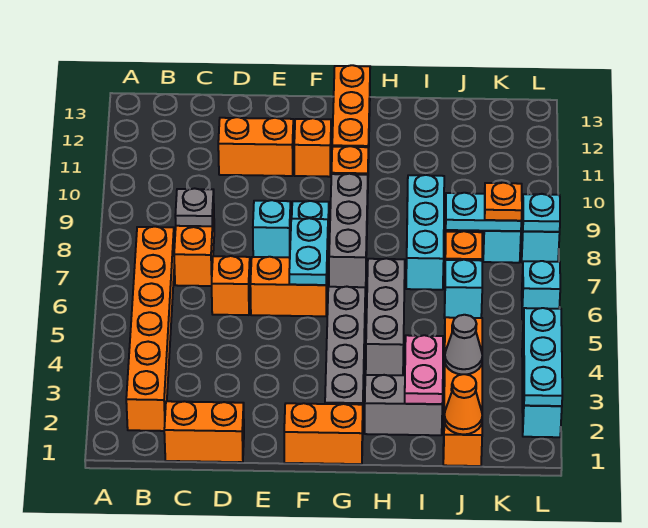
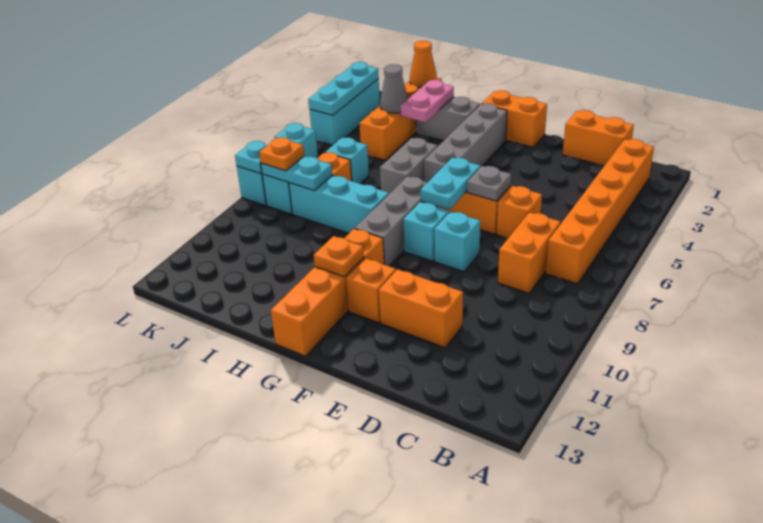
grey plate C8 level 2 -> grey plate E6 level 2
none -> orange plate G11 level 2
grey brick H4:H6 level 1 -> grey brick H5:H6 level 1
cyan brick I7:I9 level 1 -> cyan brick H8:J8 level 1

